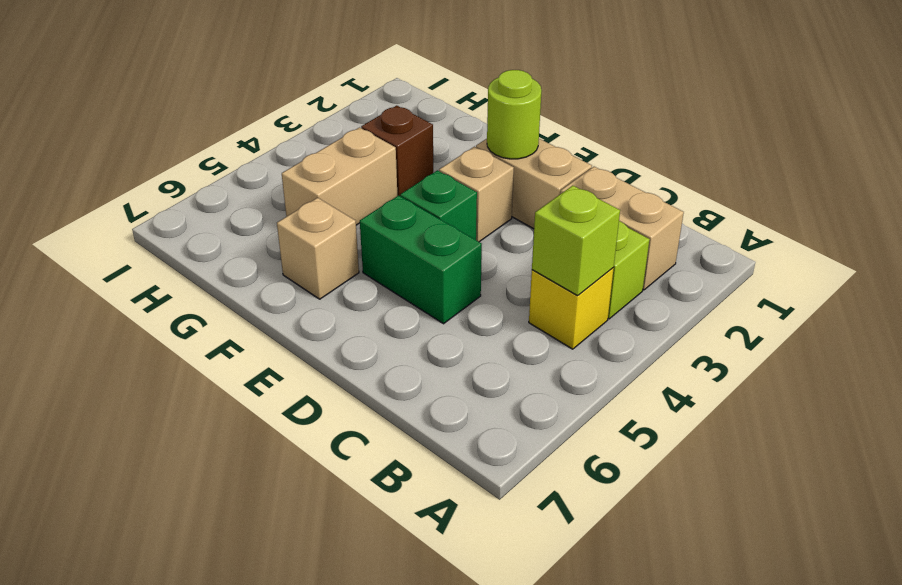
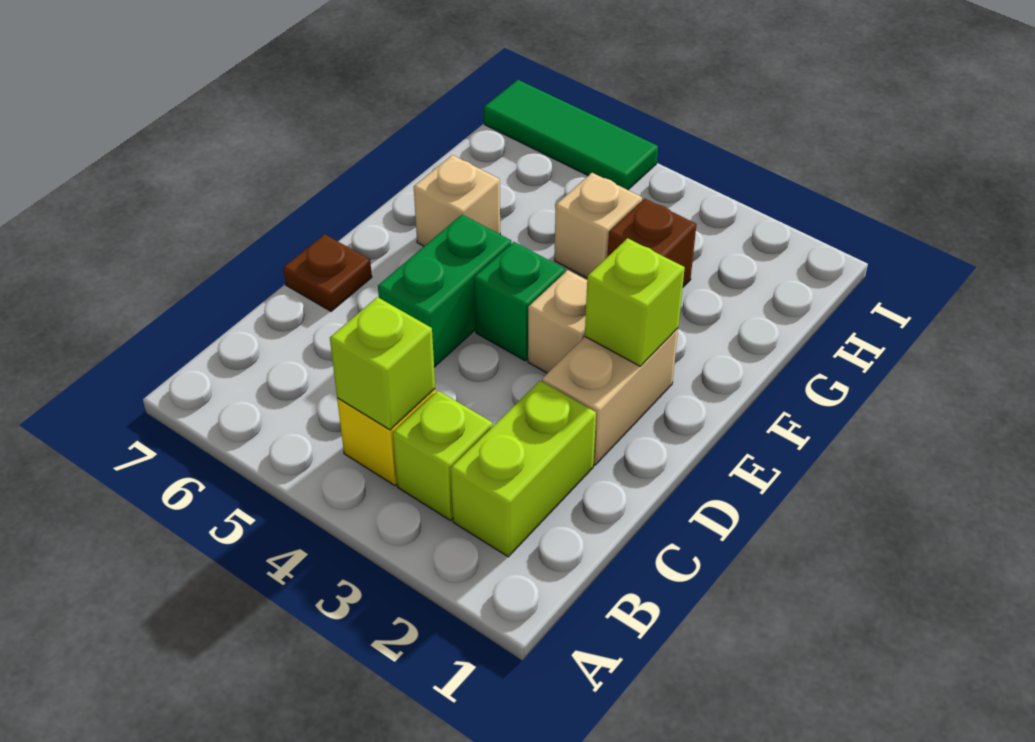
tan brick B2:C2 level 1 -> lime brick B2:C2 level 1
none -> brown plate D7 level 1
lime round brick E2 level 2 -> lime brick E2 level 2
tan brick G4:G5 level 1 -> tan brick G4 level 1
none -> green tile I5:I7 level 1

